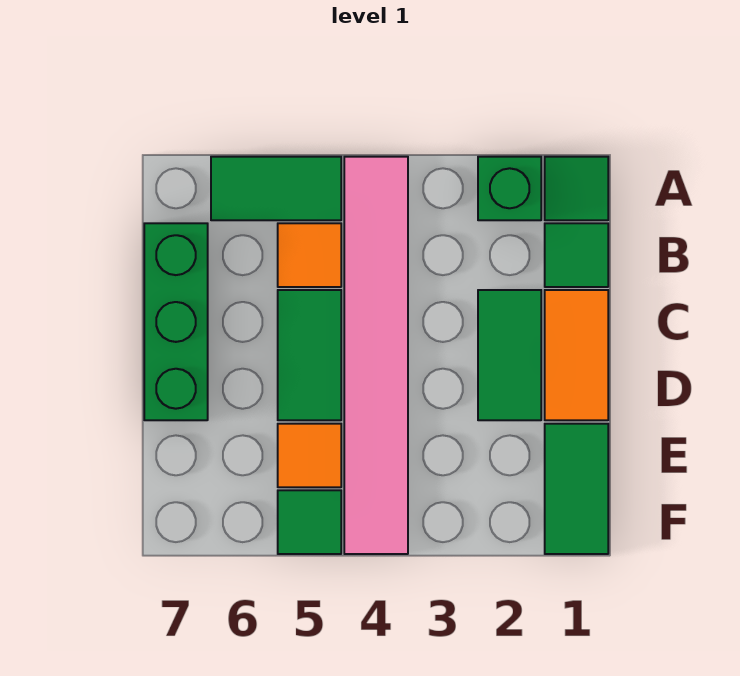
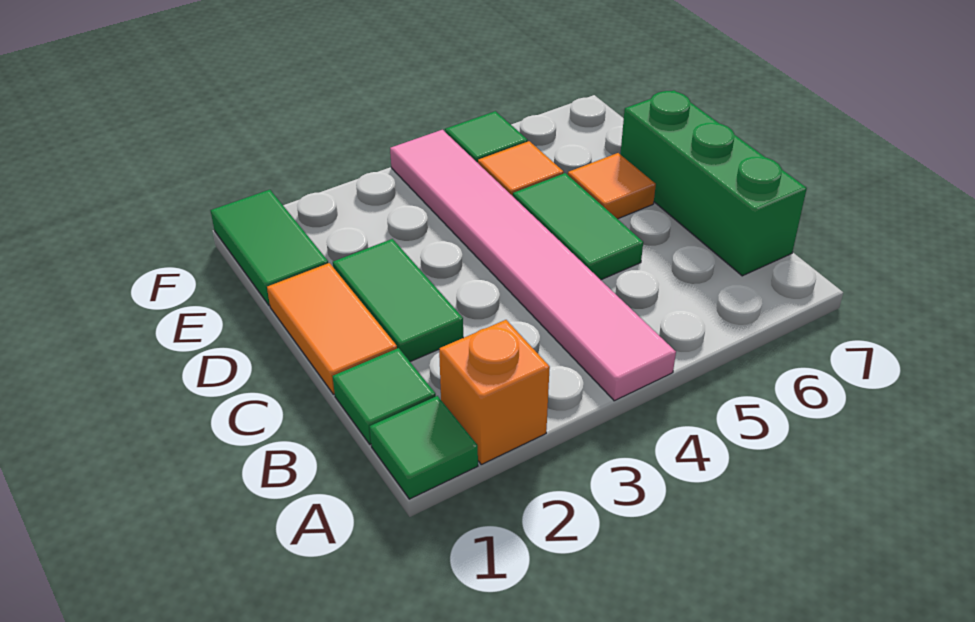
green brick A2 level 1 -> orange brick A2 level 1
green tile A5:A6 level 1 -> none
orange tile B5 level 1 -> orange tile D6 level 1

